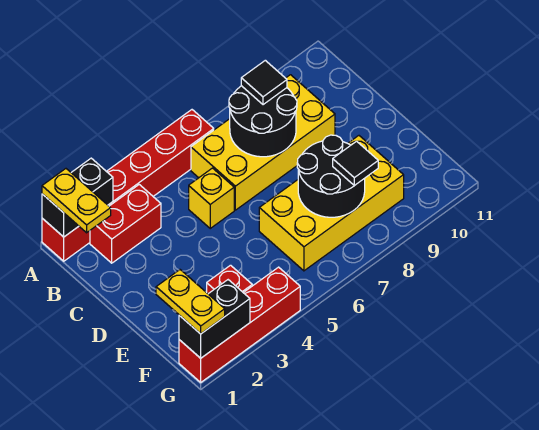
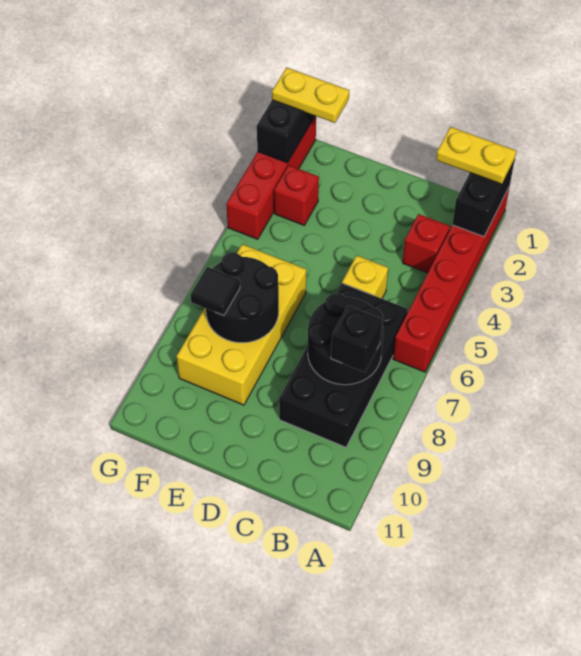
red brick B2:B3 level 1 -> red brick B3 level 1
yellow brick B6:C9 level 1 -> black brick B6:C9 level 1
black tile B8 level 3 -> black brick B8 level 3

